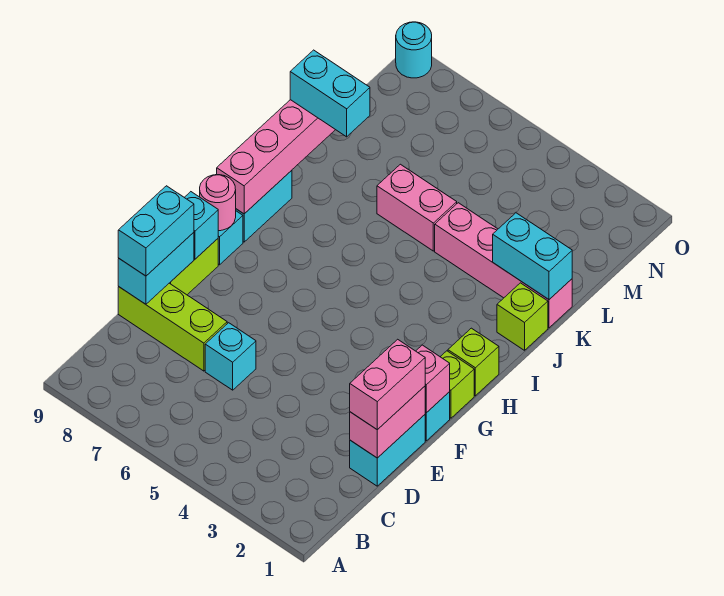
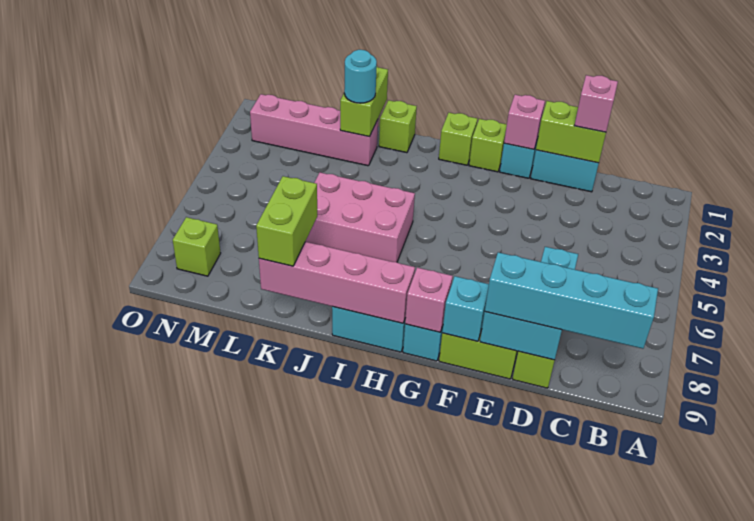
pink brick D1:E1 level 2 -> lime brick D1:E1 level 2
pink brick D1:E1 level 3 -> pink brick D1 level 3
cyan brick D9:E9 level 3 -> cyan brick B9:E9 level 3
pink round brick G9 level 2 -> pink brick G9 level 2
pink brick K1:K4 level 1 -> pink brick K2:N2 level 1
cyan brick K1:K2 level 2 -> lime brick K1:K2 level 2
pink brick K5:K6 level 1 -> pink brick I5:K6 level 1
cyan brick K8:K9 level 3 -> lime brick K8:K9 level 3
none -> lime brick N8 level 1
cyan round brick O9 level 1 -> cyan round brick K2 level 3

